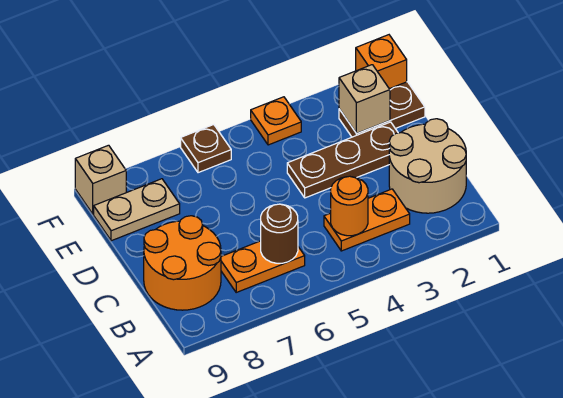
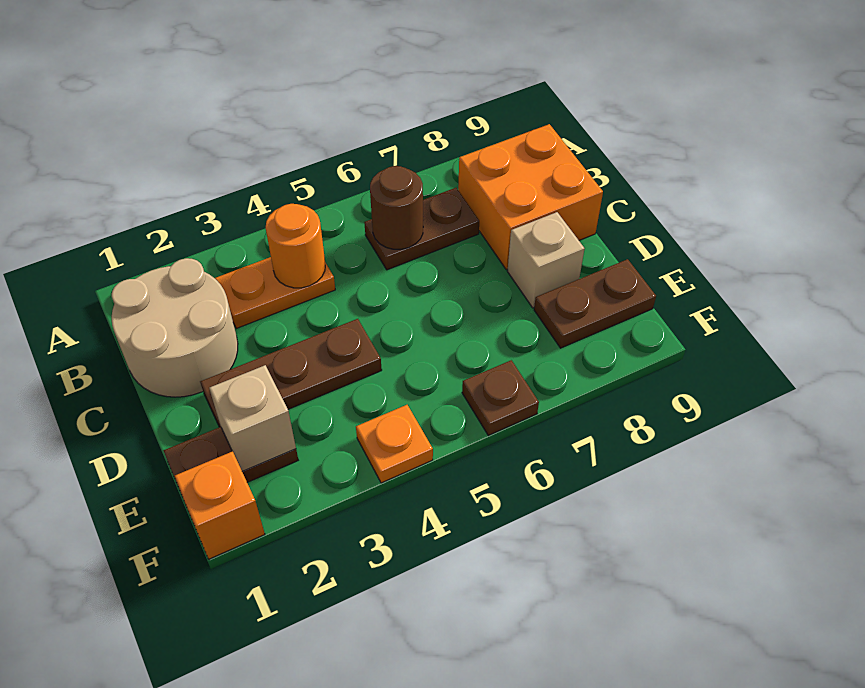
orange plate B6:B7 level 1 -> brown plate B6:B7 level 1
orange round brick B8:C9 level 1 -> orange brick B8:C9 level 1
tan plate E8:E9 level 1 -> brown plate E8:E9 level 1
tan brick F9 level 1 -> tan brick D8 level 1

